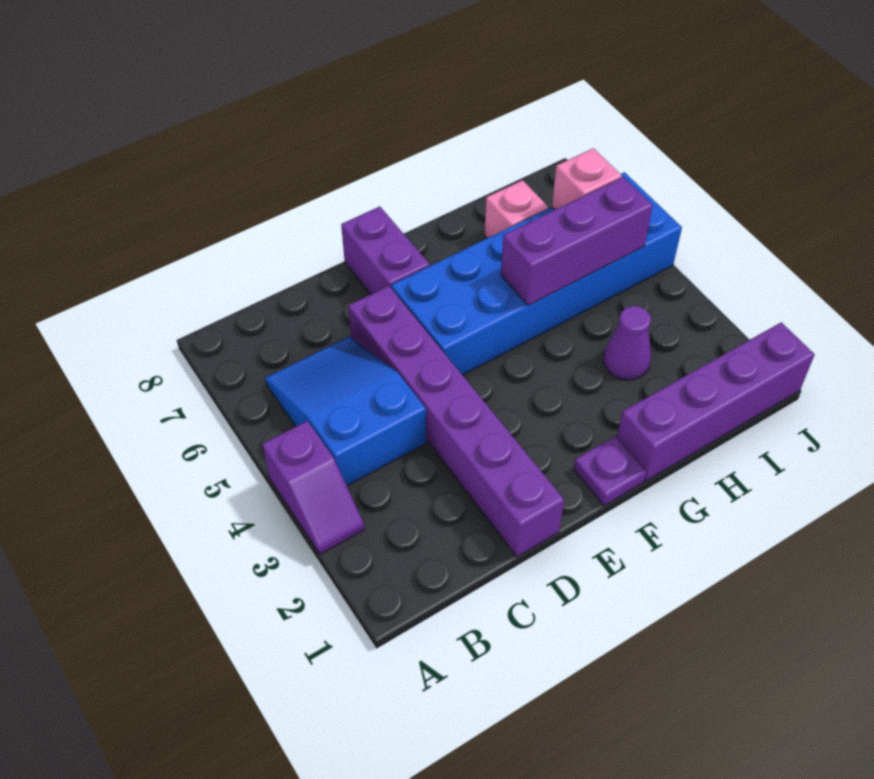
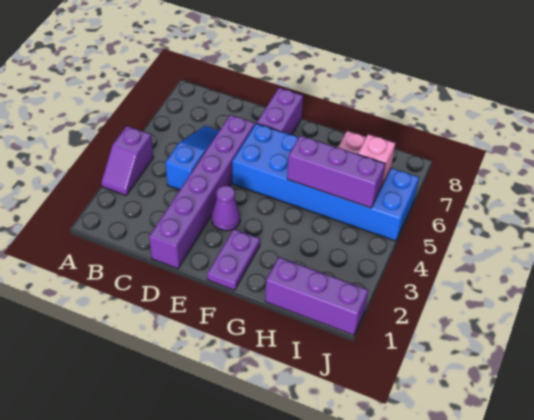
blue slope B4:C6 level 1 top 4 -> blue slope C4:C6 level 1 top 4
purple plate F1 level 1 -> purple plate F1:F2 level 1
purple brick G1:J1 level 1 -> purple brick H1:J1 level 1
purple cone H3 level 1 -> purple cone E3 level 1

